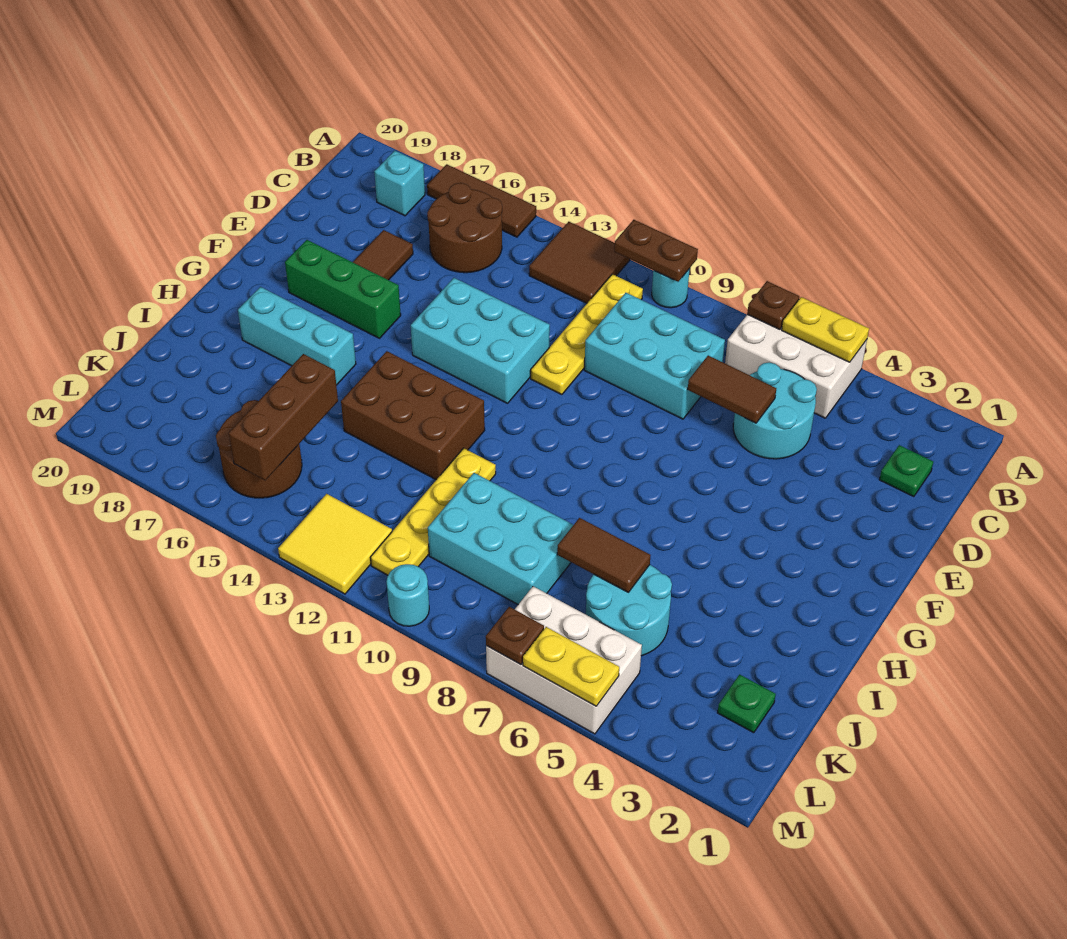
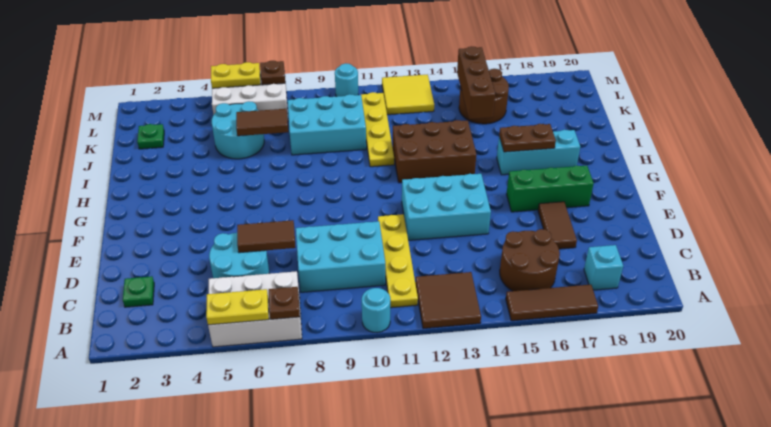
brown plate A10:A11 level 2 -> brown plate H16:H17 level 2

